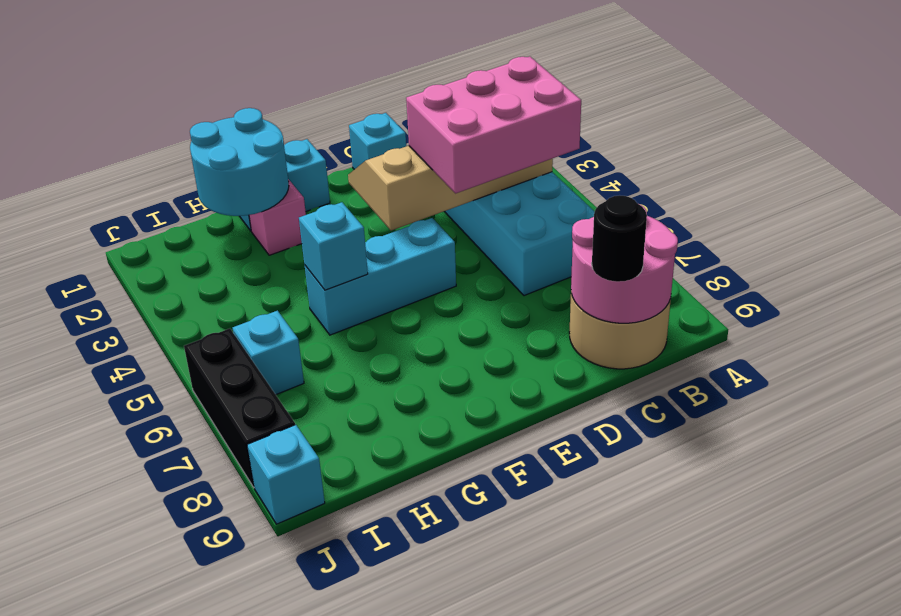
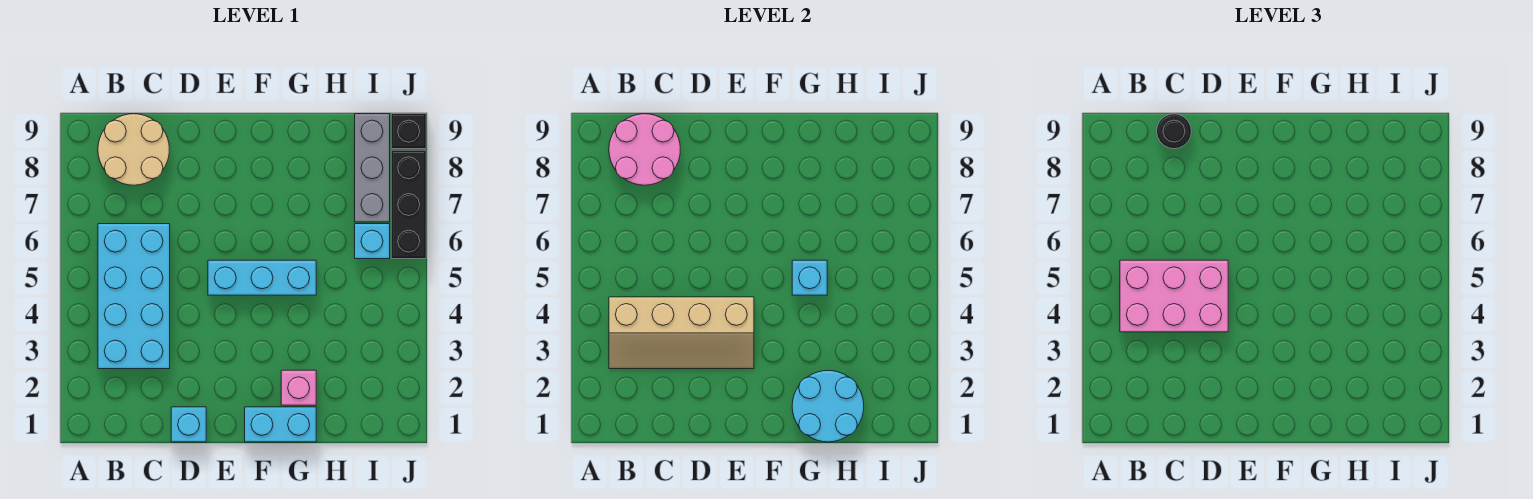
none -> grey brick I7:I9 level 1
cyan brick J9 level 1 -> black brick J9 level 1

